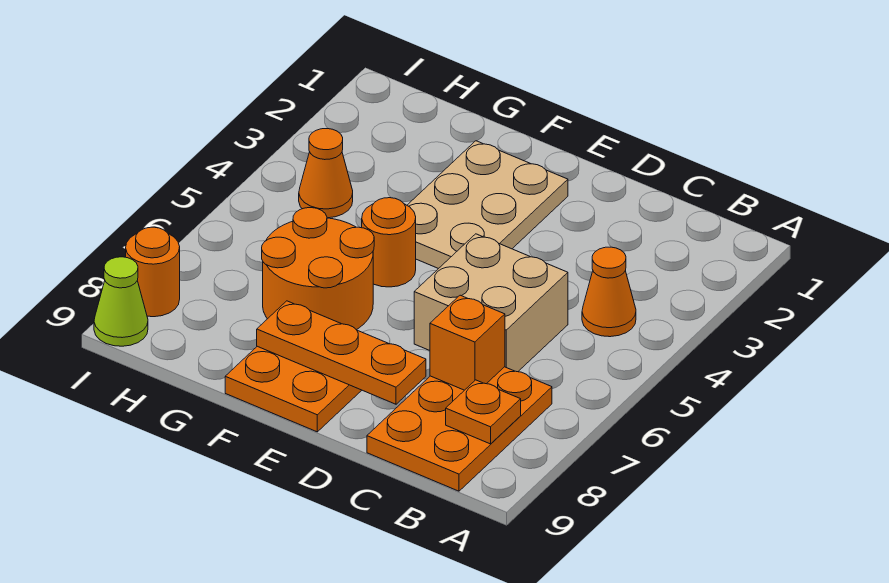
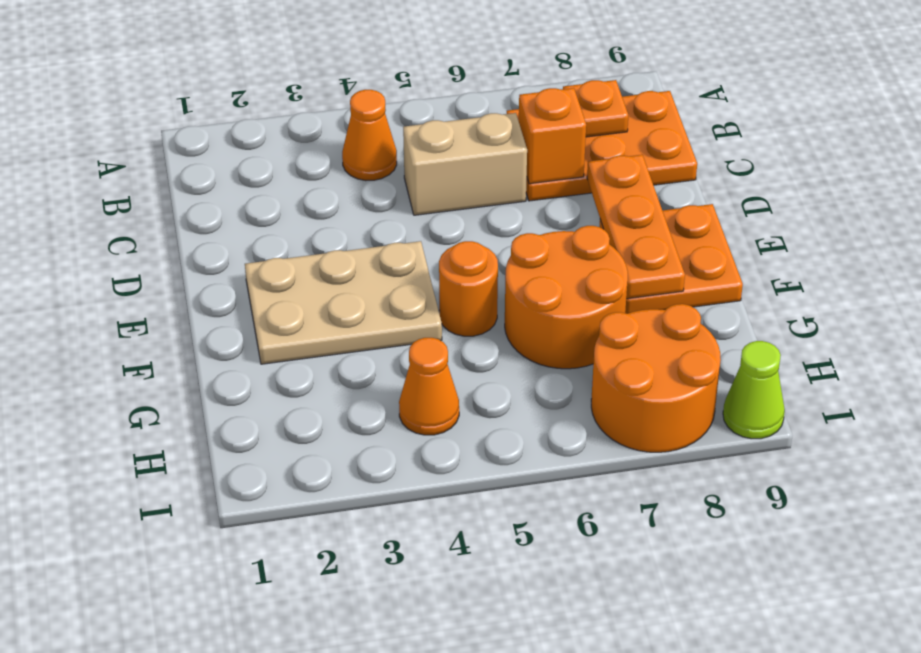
tan brick C5:D6 level 1 -> tan brick C5:C6 level 1
orange round brick I8 level 1 -> orange round brick H7:I8 level 1

